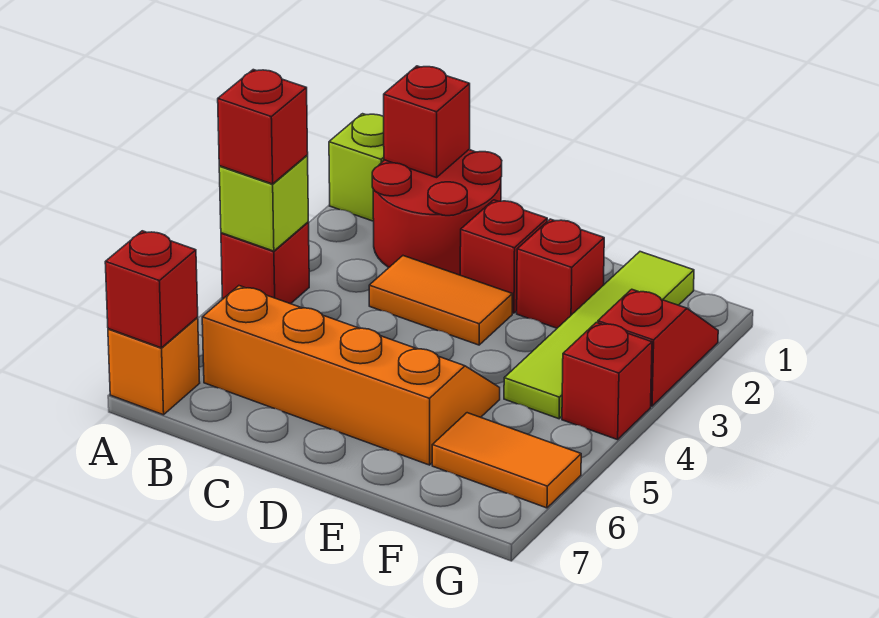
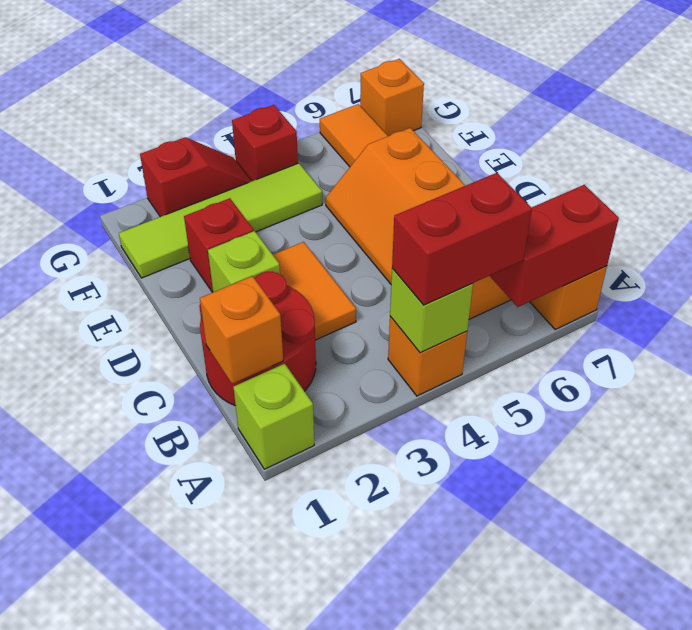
red brick A4 level 1 -> orange brick A4 level 1
red brick A4 level 3 -> red brick A4:A5 level 3
red brick A7 level 2 -> red brick A6:A7 level 2
red brick B1 level 2 -> orange brick B1 level 2
red brick D2 level 1 -> lime brick D2 level 1
red slope G2:G3 level 1 top 3 -> red slope G2:G3 level 1 top 2
none -> orange brick G7 level 1

